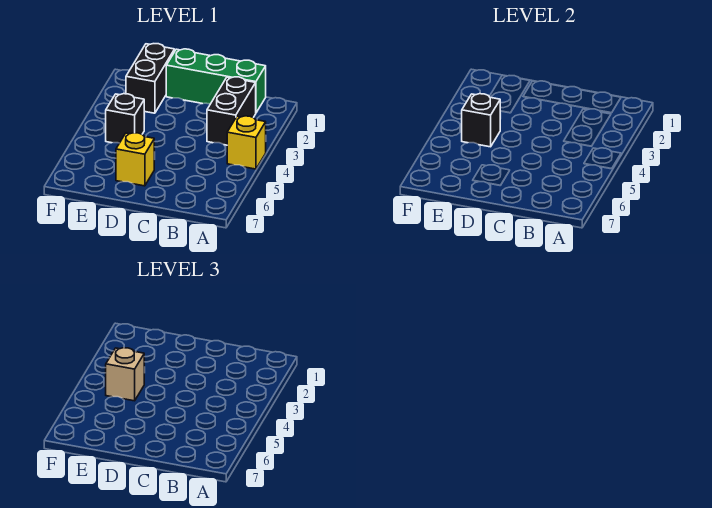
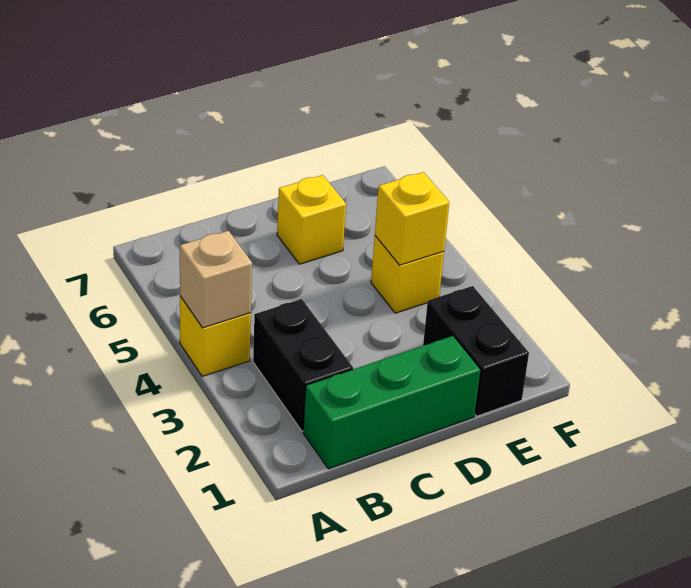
black brick E4 level 1 -> yellow brick E4 level 1
black brick E4 level 2 -> yellow brick E4 level 2
tan brick E4 level 3 -> tan brick A4 level 2

